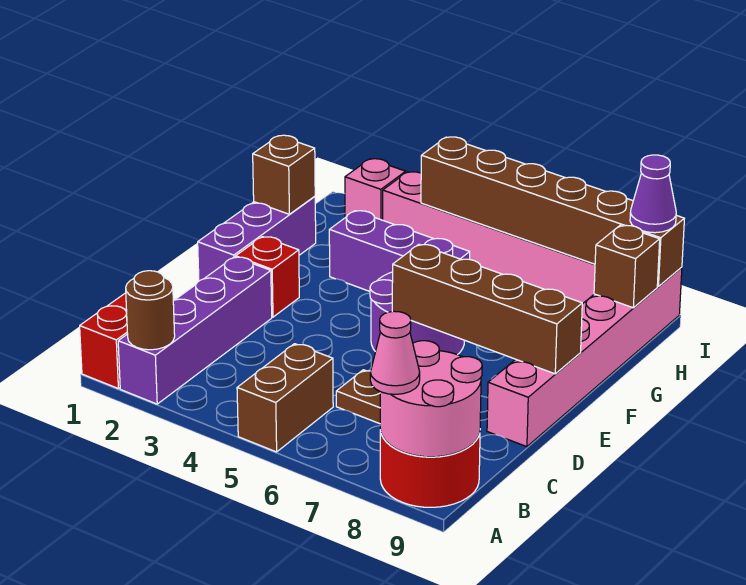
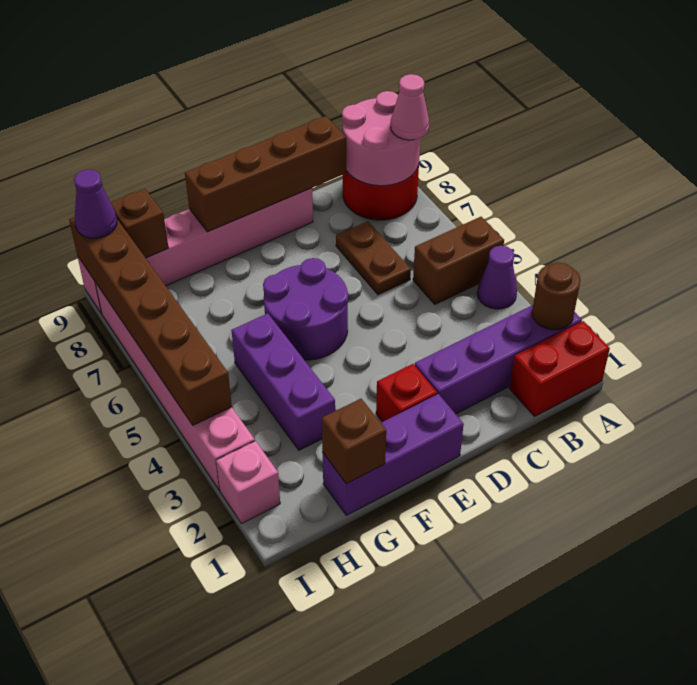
none -> purple cone A4 level 1
brown brick E6:E9 level 2 -> brown brick C9:F9 level 2

